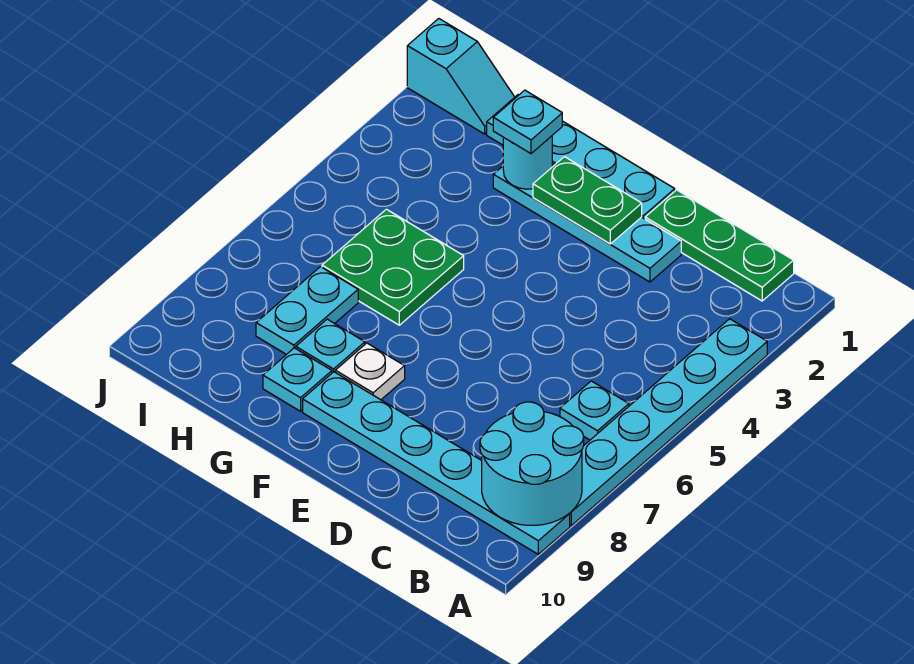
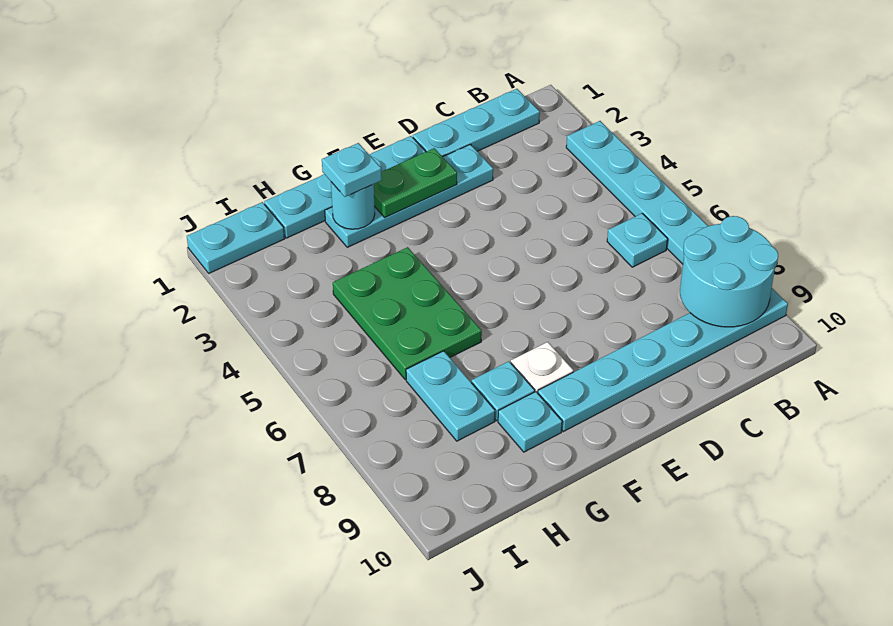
green plate B1:D1 level 1 -> cyan plate B1:D1 level 1
green plate G5:H6 level 1 -> green plate G4:H6 level 1
cyan slope I1:J1 level 1 top J -> cyan plate I1:J1 level 1

